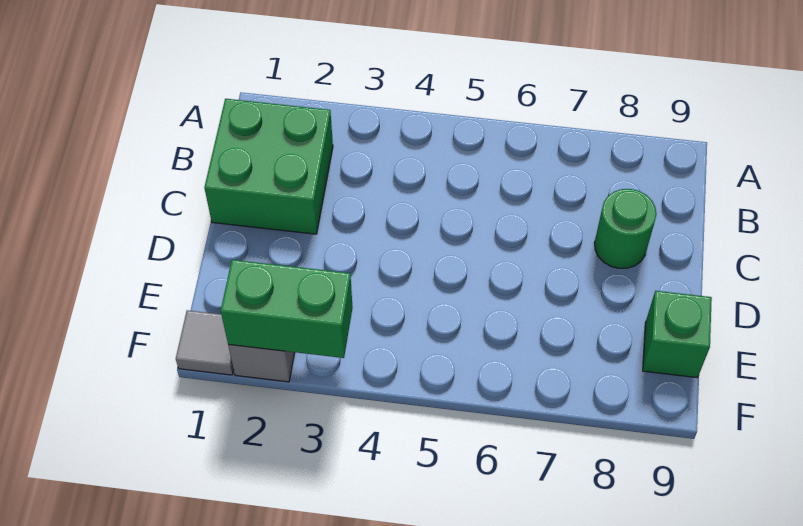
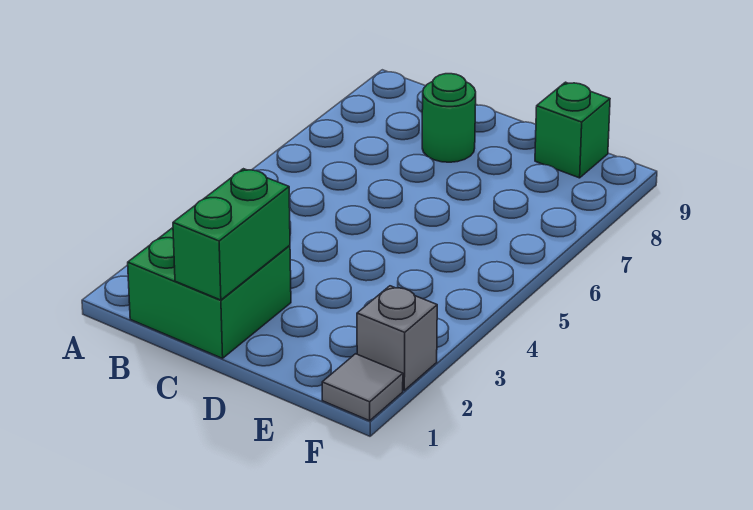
green brick F2:F3 level 2 -> green brick C1:C2 level 2

